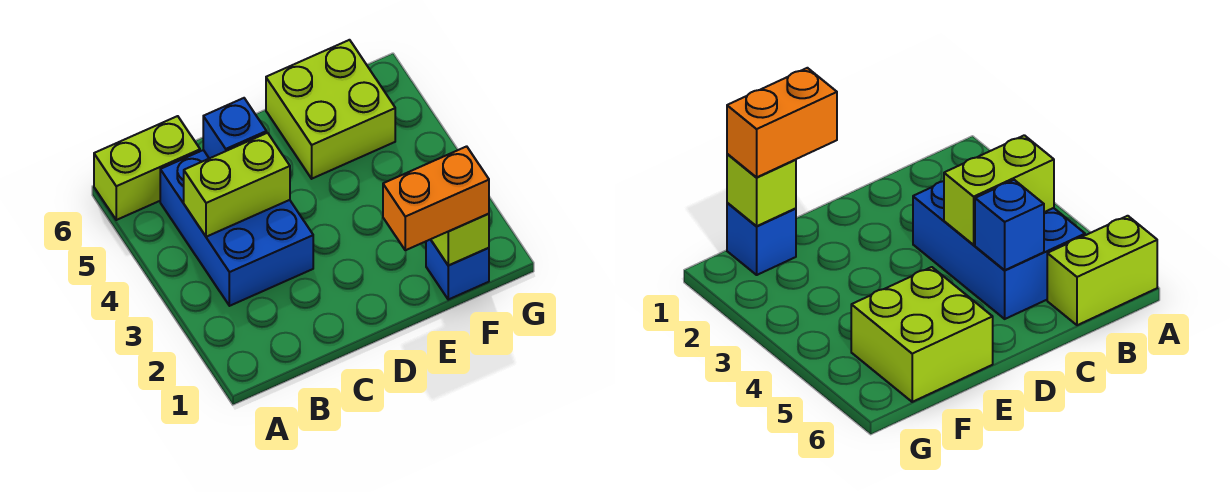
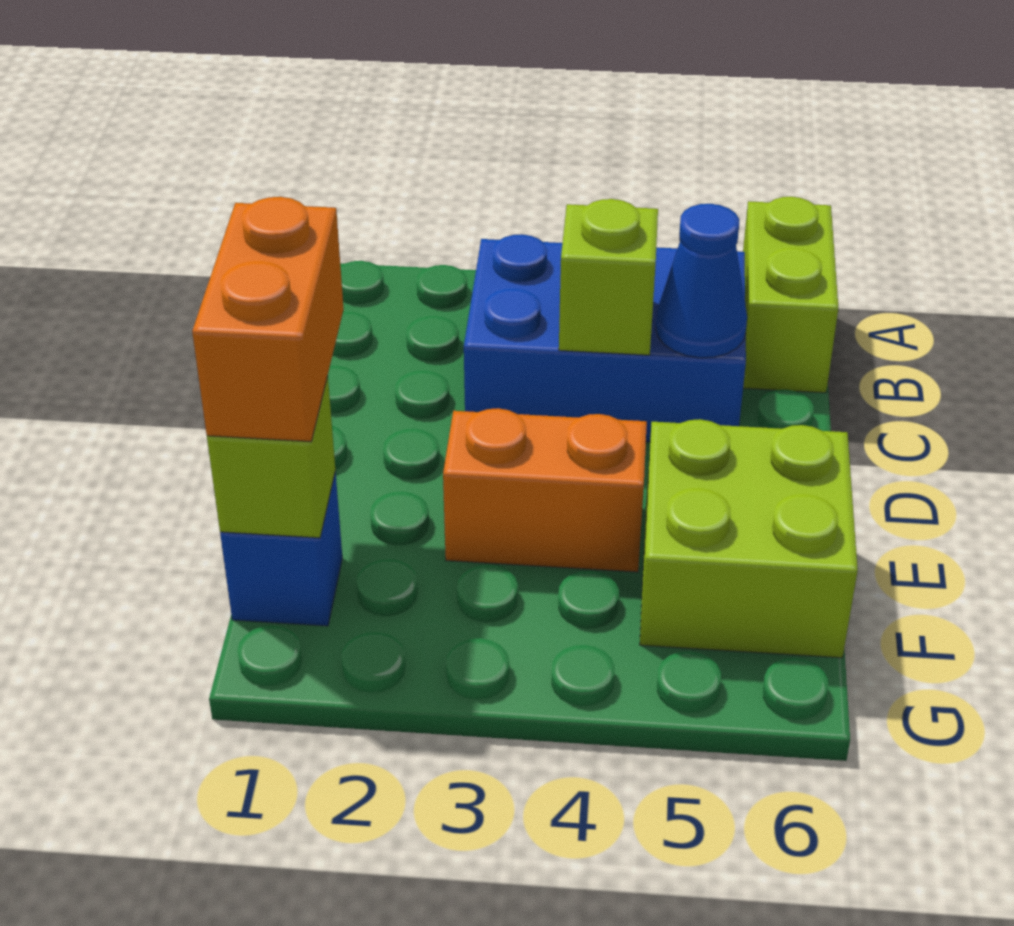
lime brick B4:C4 level 2 -> lime brick C4 level 2
blue brick C5 level 2 -> blue cone C5 level 2
none -> orange brick E3:E4 level 1

